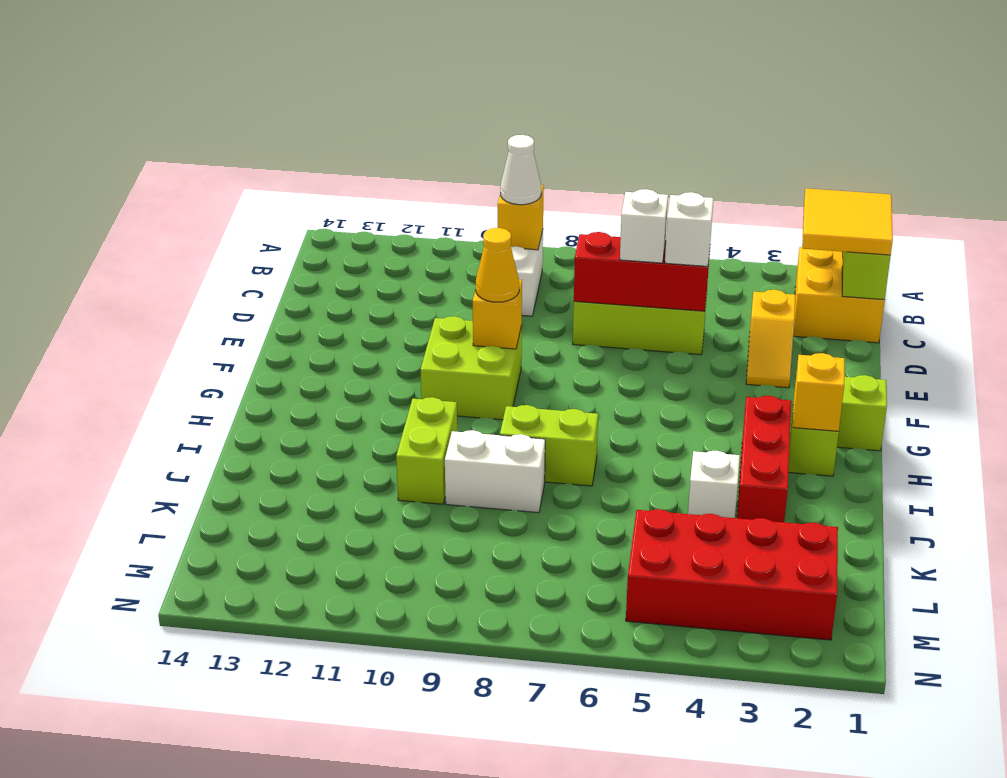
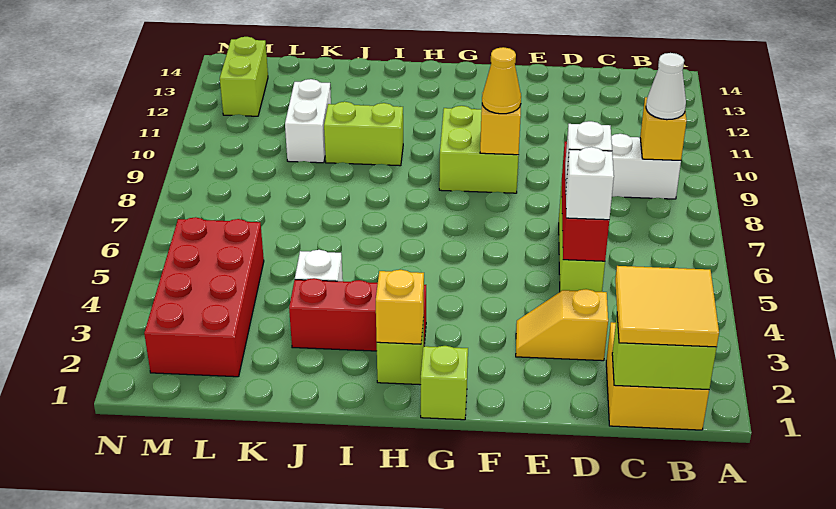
lime brick I7:I8 level 1 -> lime brick M12:M13 level 1
white brick J8:J9 level 1 -> white brick K10:K11 level 1

